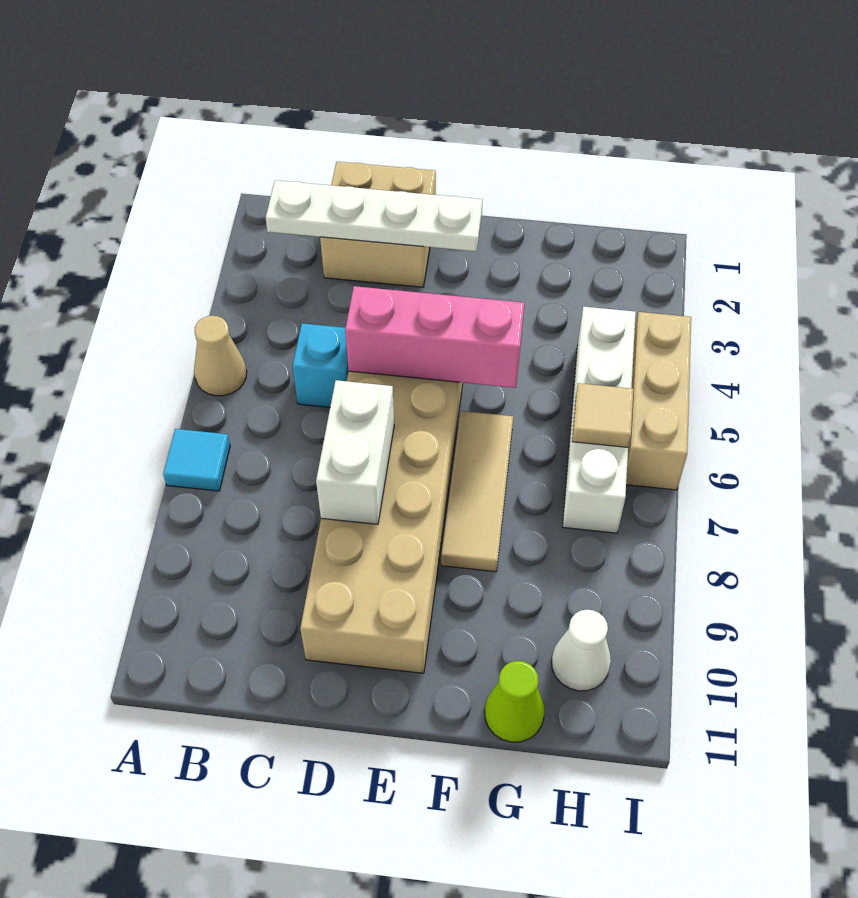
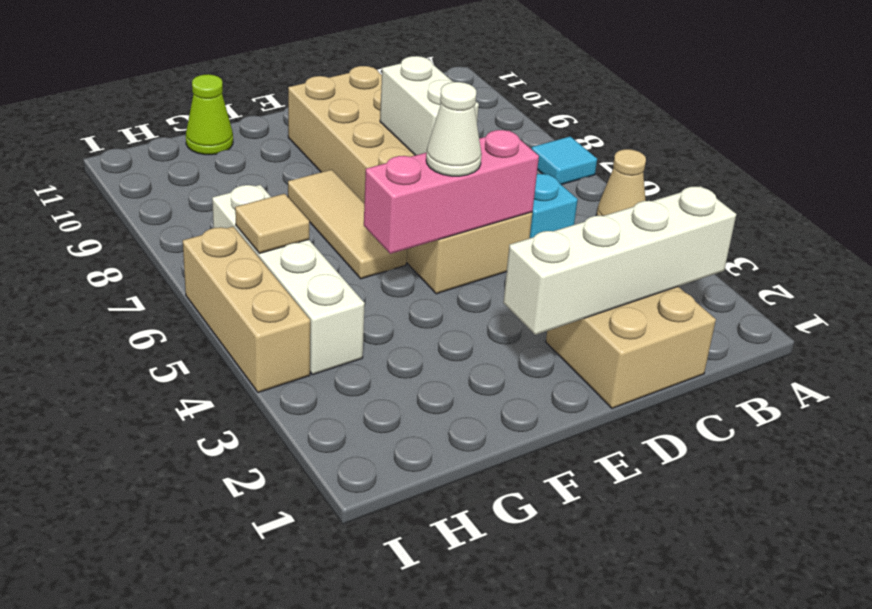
white plate B2:E2 level 2 -> white brick B2:E2 level 2
white cone H10 level 1 -> white cone E5 level 3

